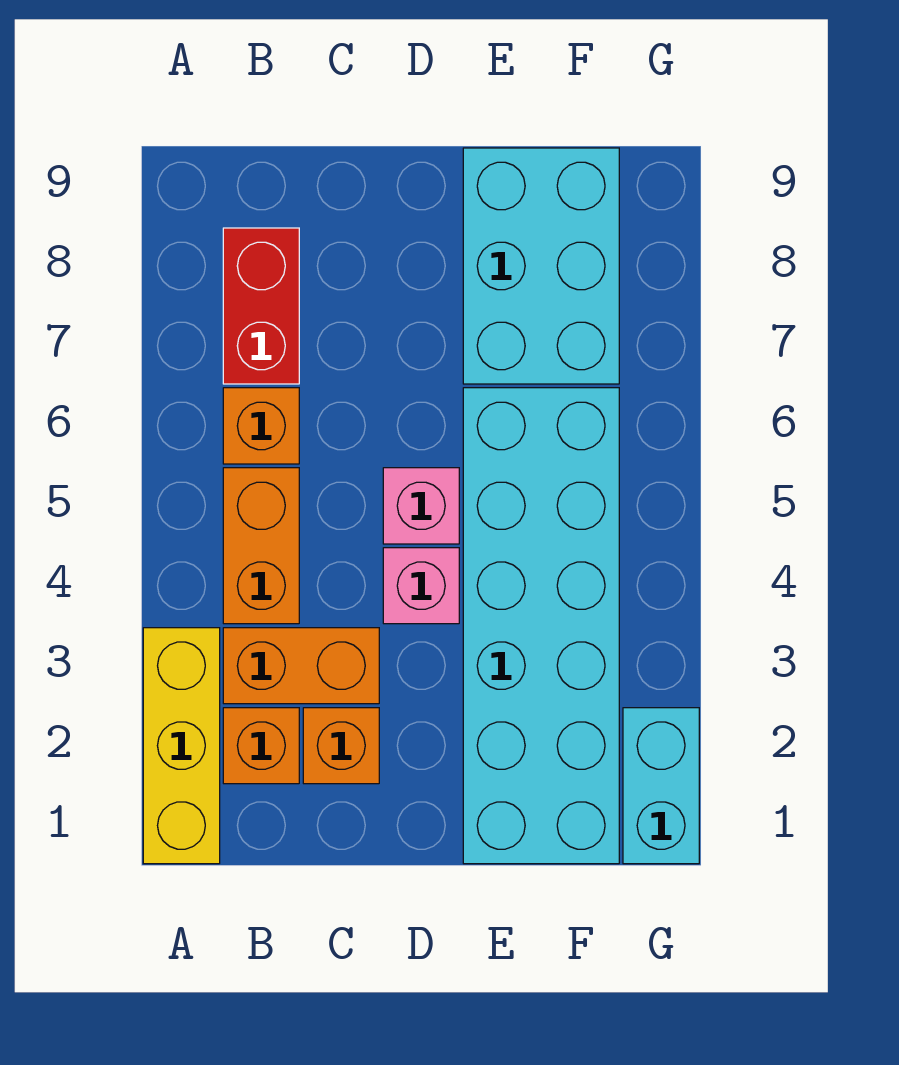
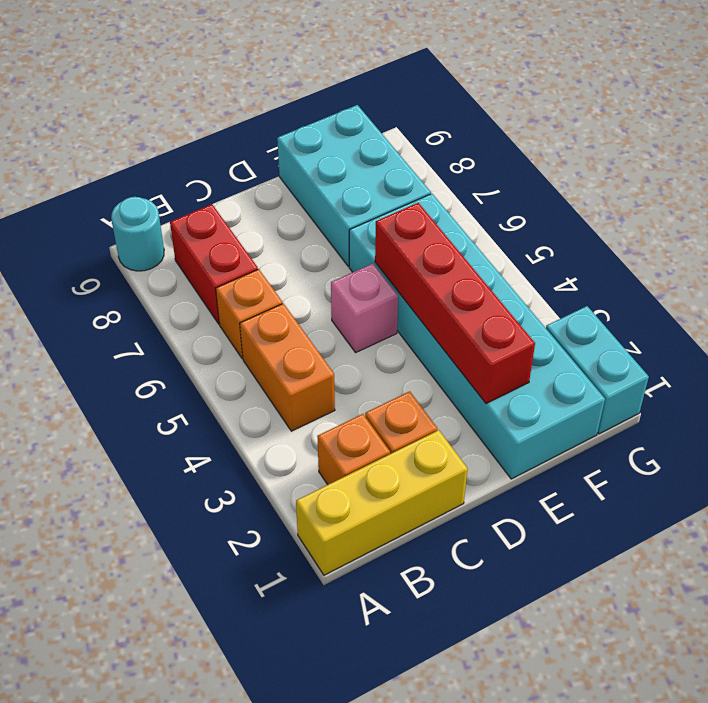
yellow brick A1:A3 level 1 -> yellow brick A1:C1 level 1
none -> cyan round brick A9 level 1
orange brick B3:C3 level 1 -> none
pink brick D4 level 1 -> none
none -> red brick E2:E5 level 2

